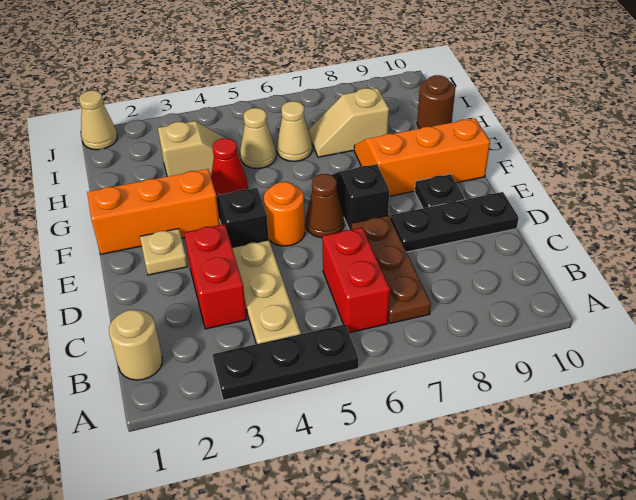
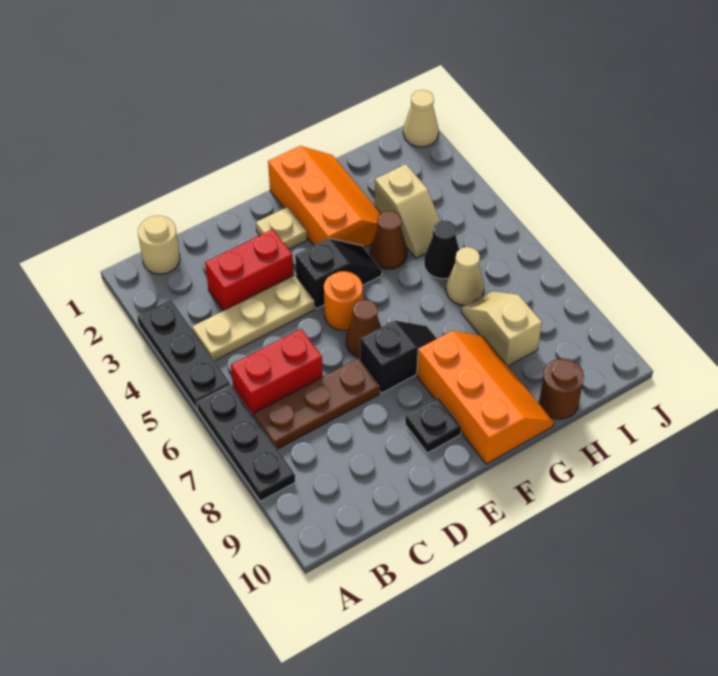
black plate D8:D10 level 1 -> black plate A6:A8 level 1
red cone G4 level 1 -> brown cone G4 level 1
tan cone H5 level 1 -> black cone H5 level 1

